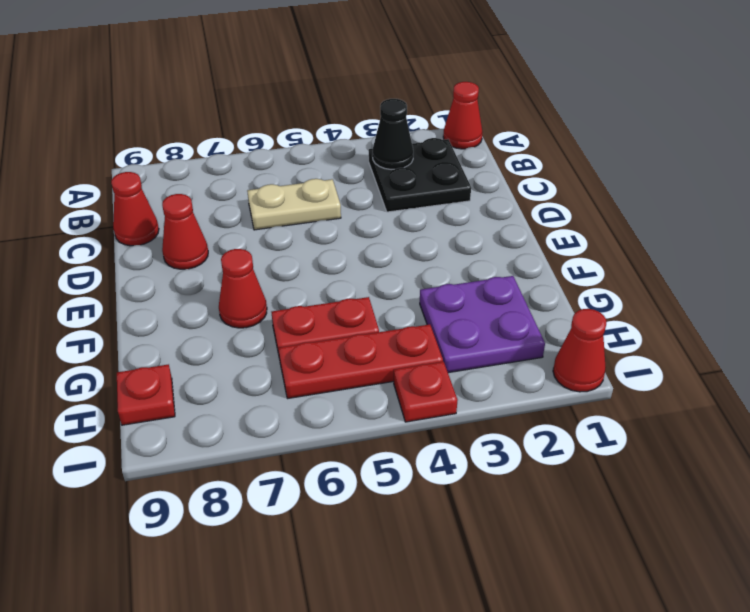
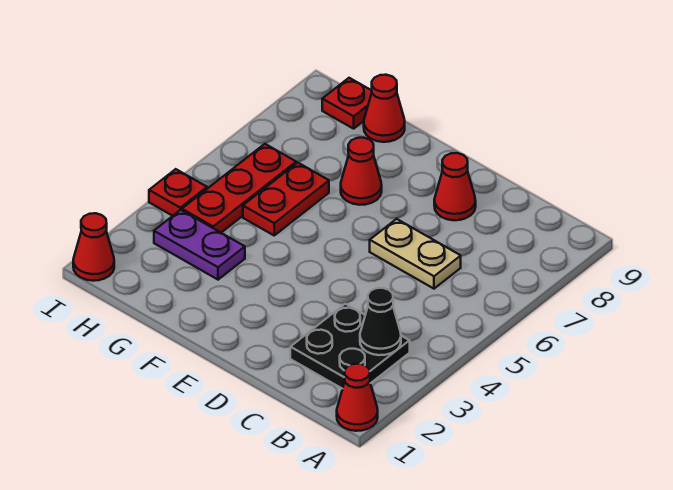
tan plate C5:C6 level 1 -> tan plate C6:D6 level 1
red cone C9 level 1 -> red cone G9 level 1
purple plate G2:H3 level 1 -> purple plate G3:H3 level 1

